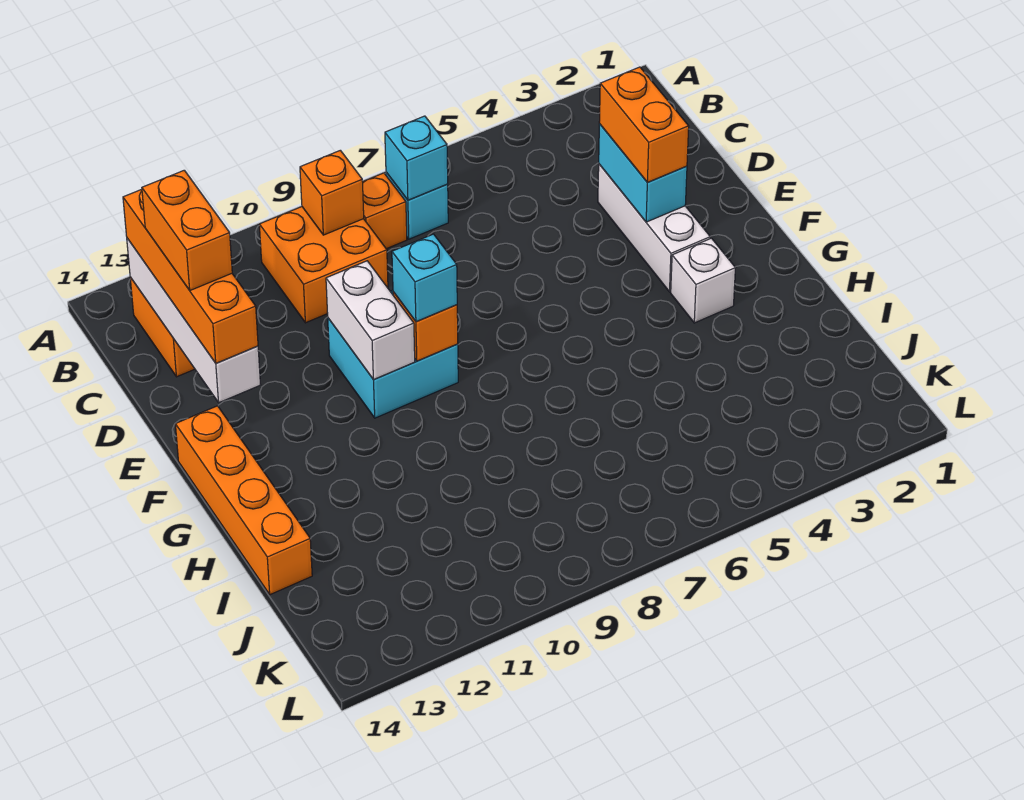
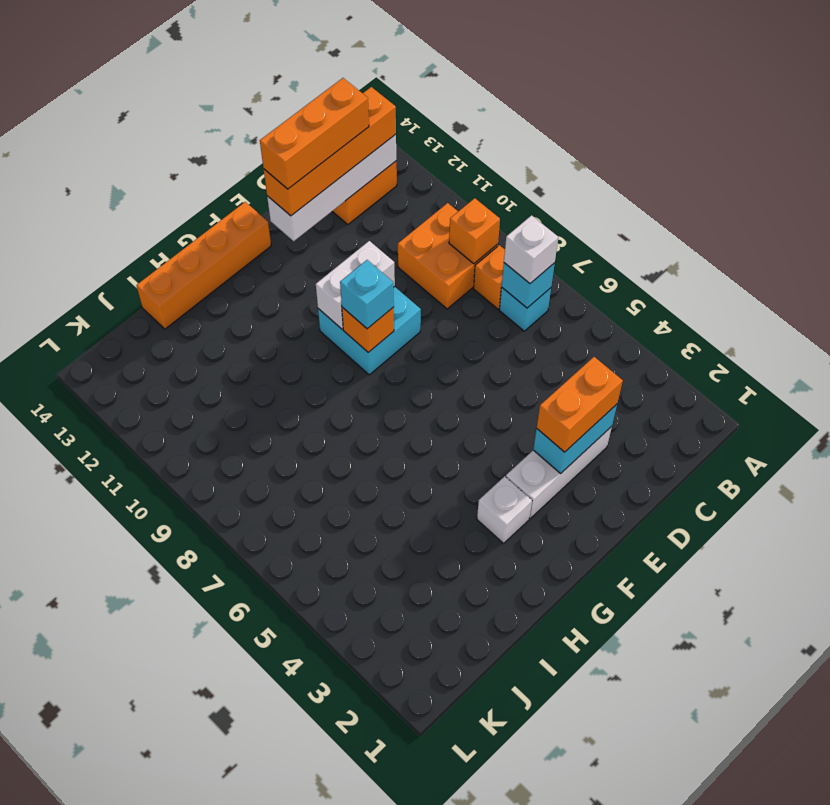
none -> white brick B7 level 3
orange brick C13:D13 level 4 -> orange brick C13:E13 level 4

